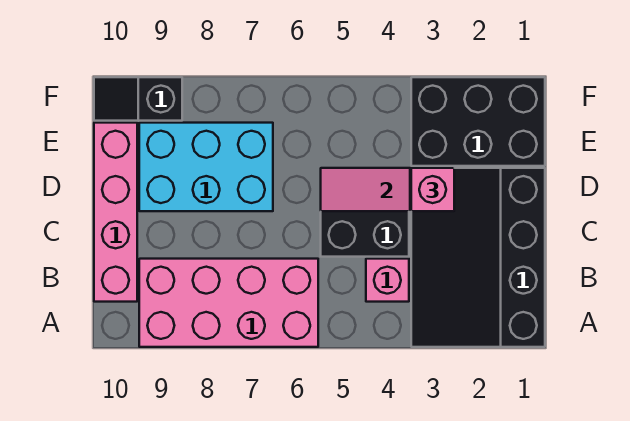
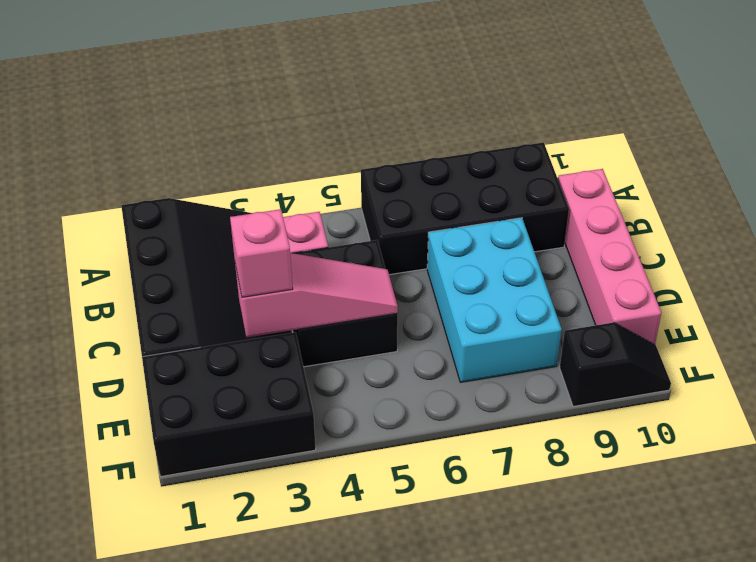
pink brick A6:B9 level 1 -> black brick A6:B9 level 1
cyan brick D7:E9 level 1 -> cyan brick C7:E8 level 1

